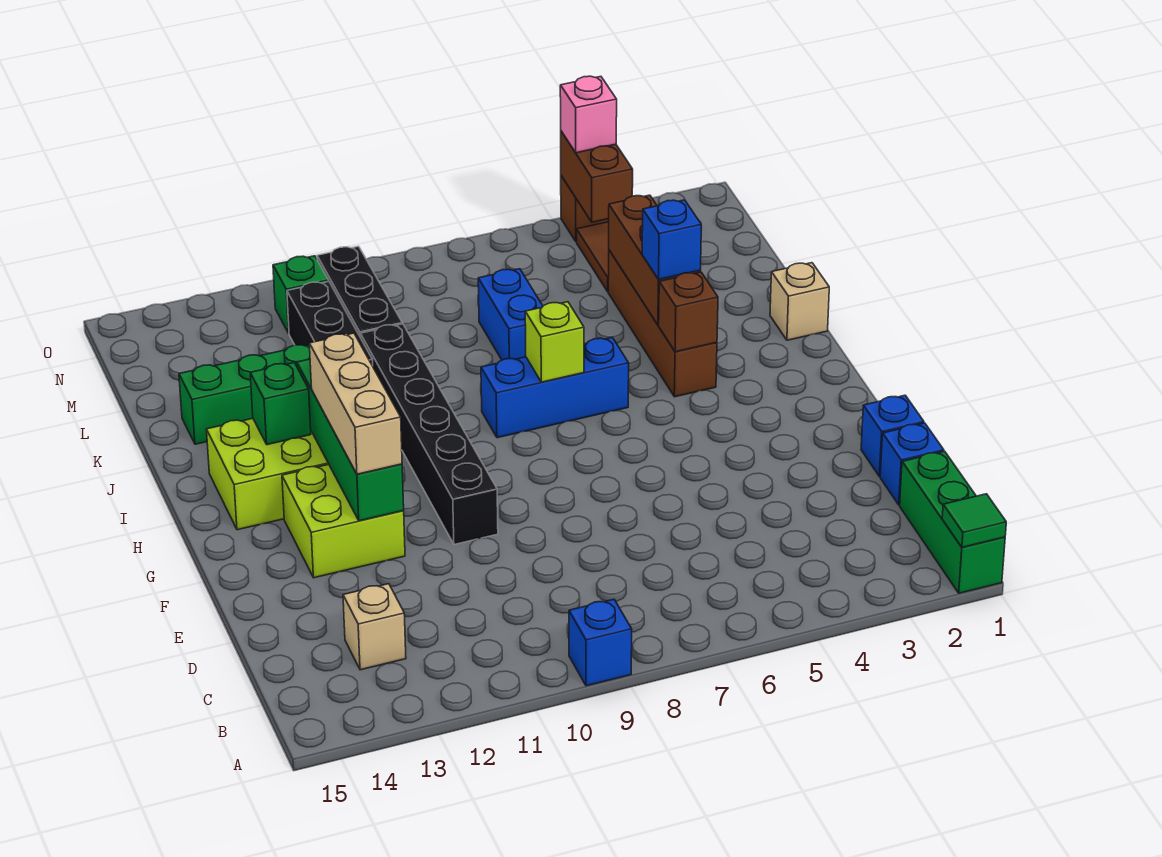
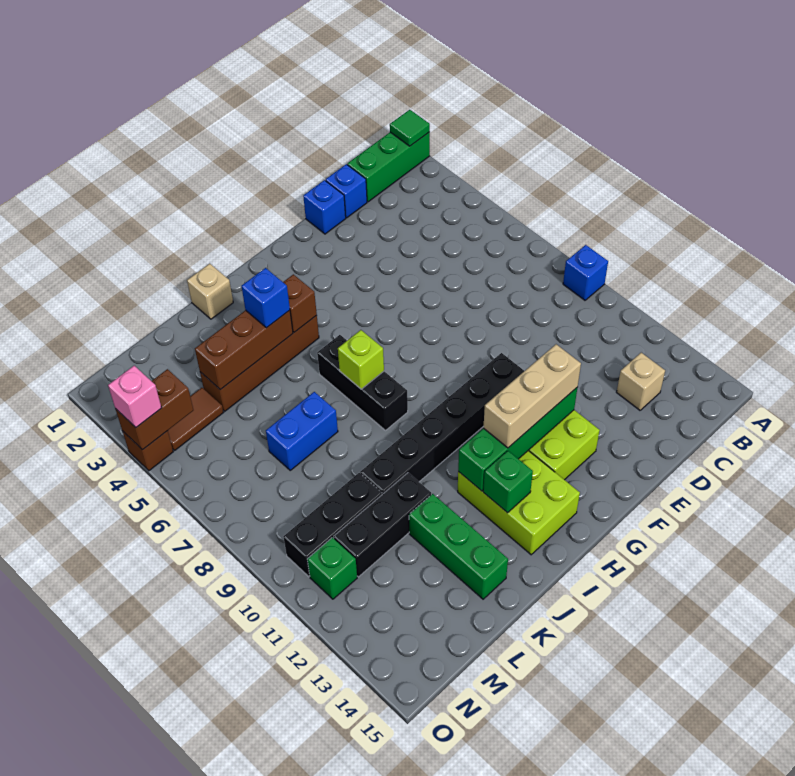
blue brick I6:I8 level 1 -> black brick I6:I8 level 1

